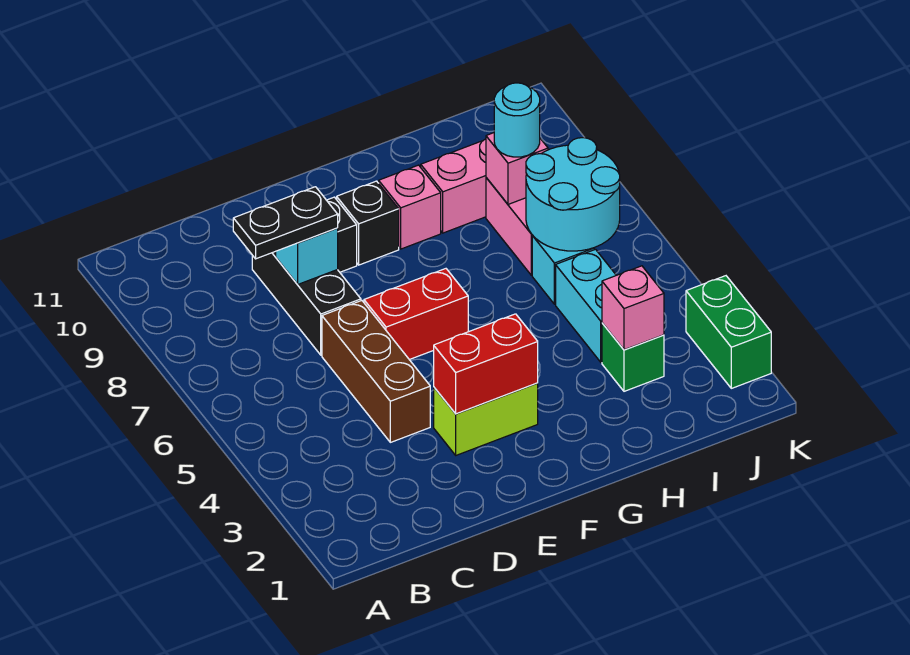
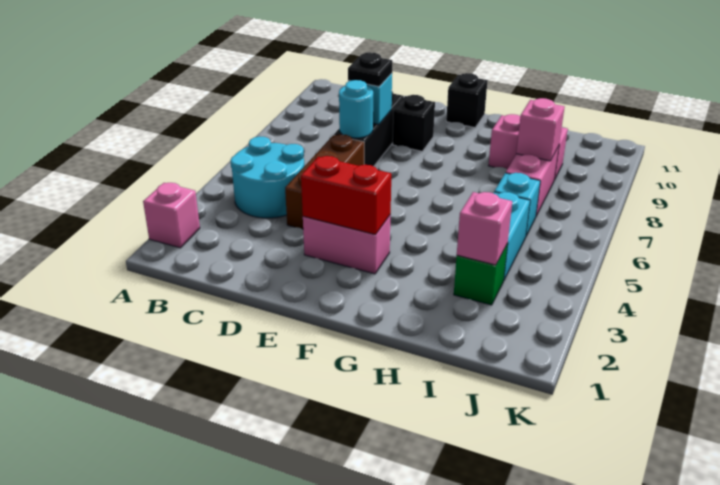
black plate C8:D8 level 3 -> black plate D8 level 3
lime brick E3:F3 level 1 -> pink brick E3:F3 level 1
red brick E6:F6 level 1 -> none
black brick F9 level 1 -> black brick F11 level 1
pink brick G9 level 1 -> pink brick A2 level 1
cyan round brick I6:J7 level 2 -> cyan round brick B4:C5 level 1
cyan round brick I8 level 3 -> cyan round brick D7 level 2
green brick K2:K3 level 1 -> none

